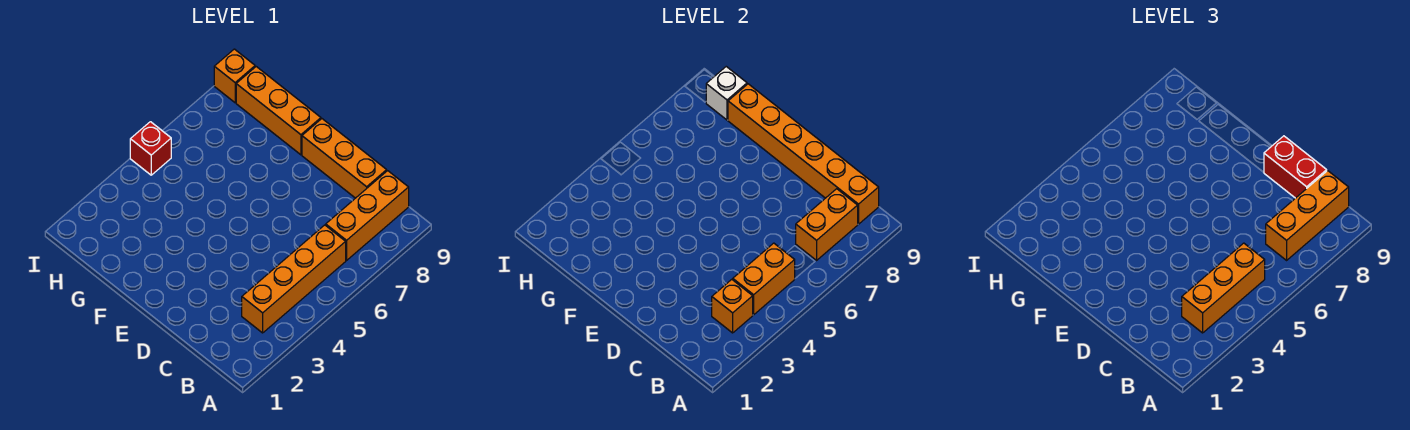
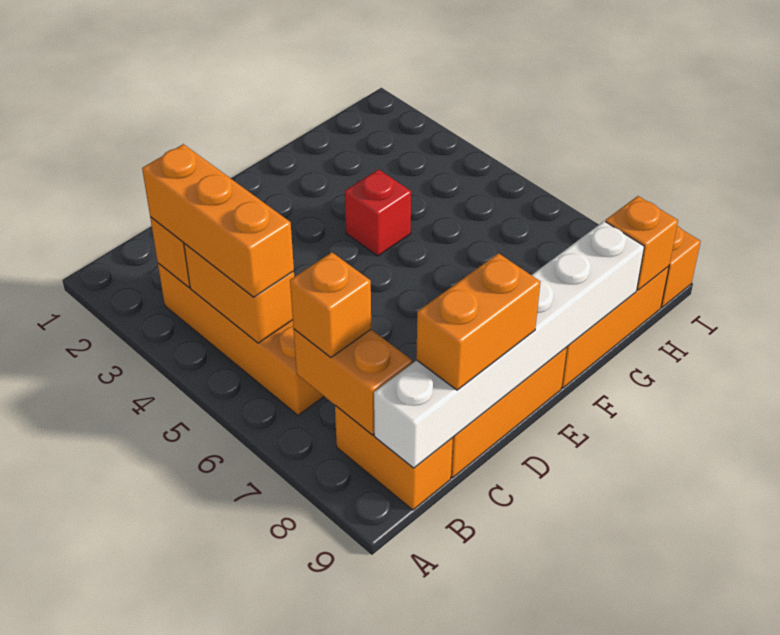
orange brick B7:B9 level 1 -> orange brick B8:B9 level 1
orange brick B7:B9 level 3 -> orange brick B7 level 3
orange brick B9:G9 level 2 -> white brick B9:G9 level 2
red brick C9:D9 level 3 -> orange brick C9:D9 level 3
white brick H9 level 2 -> orange brick H9 level 2
red brick I5 level 1 -> red brick F4 level 1

